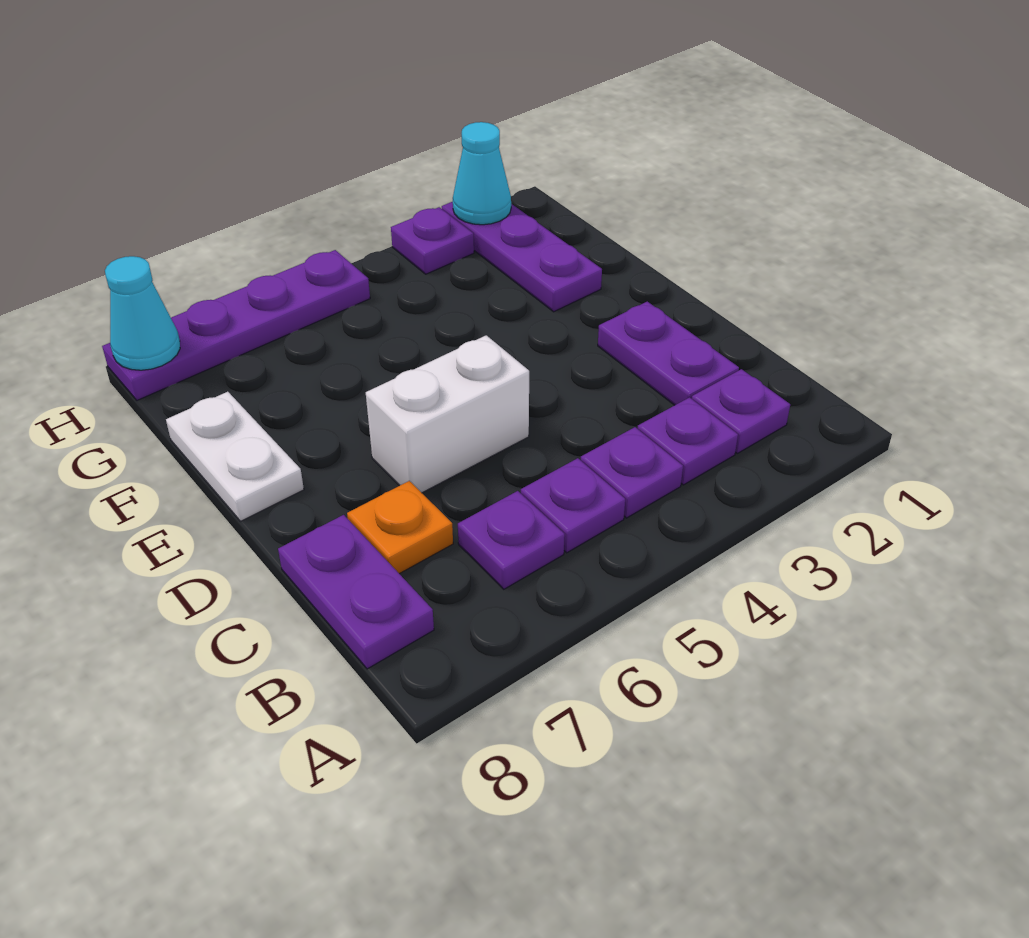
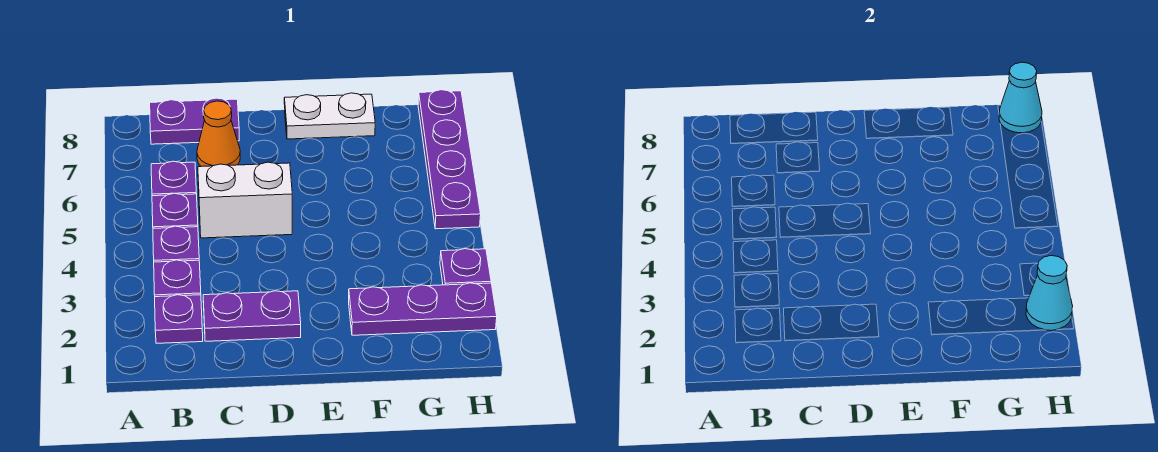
orange plate C7 level 1 -> orange cone C7 level 1
white brick D5:D6 level 1 -> white brick C5:D5 level 1

